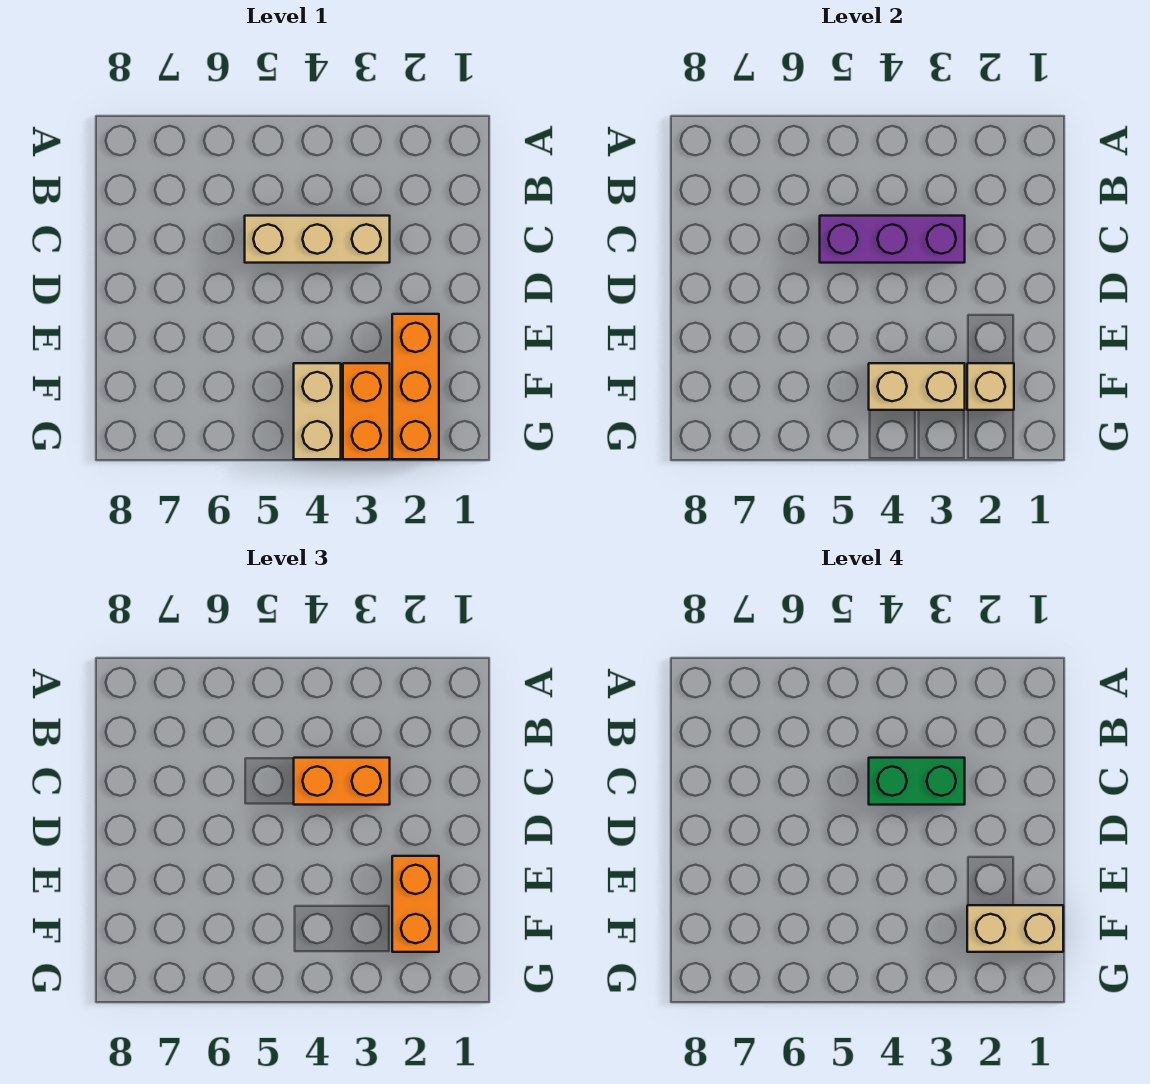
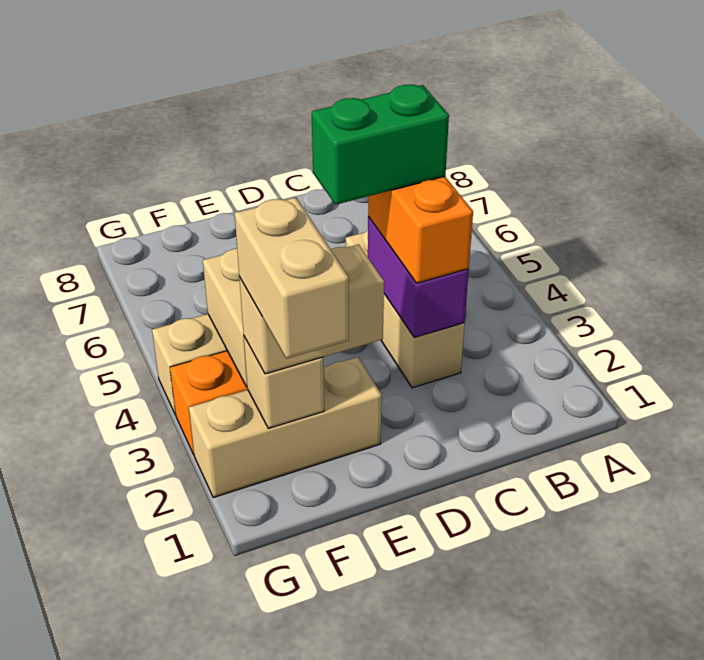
purple brick C3:C5 level 2 -> purple brick C3:C4 level 2
green brick C3:C4 level 4 -> green brick C4:D4 level 4
orange brick E2:G2 level 1 -> tan brick E2:G2 level 1
orange brick E2:F2 level 3 -> tan brick E2:F2 level 3

